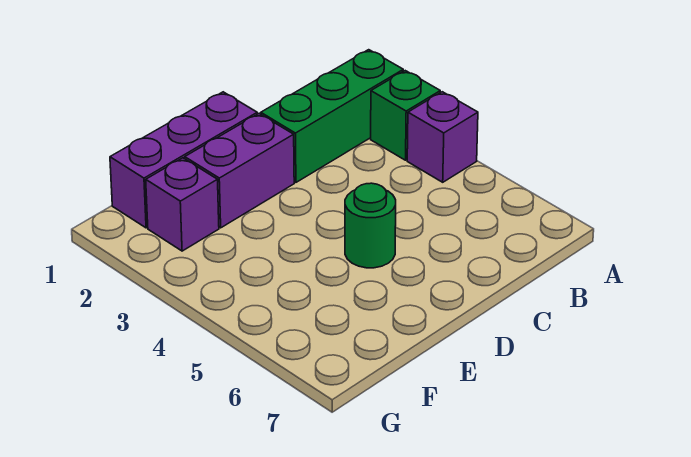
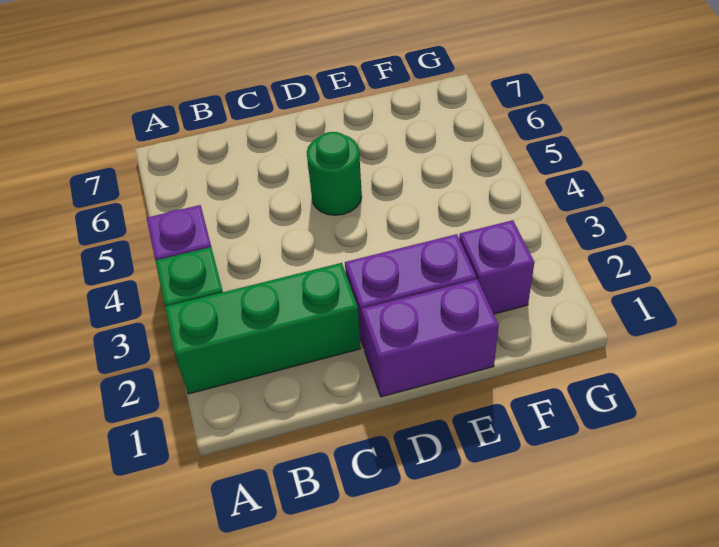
purple brick D1:F1 level 1 -> purple brick D1:E1 level 1

